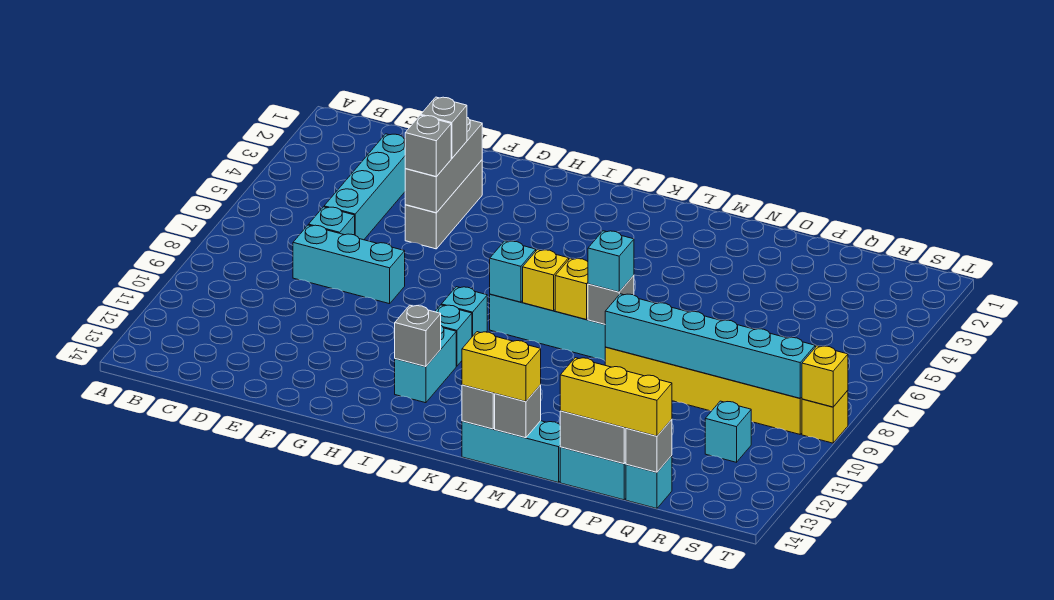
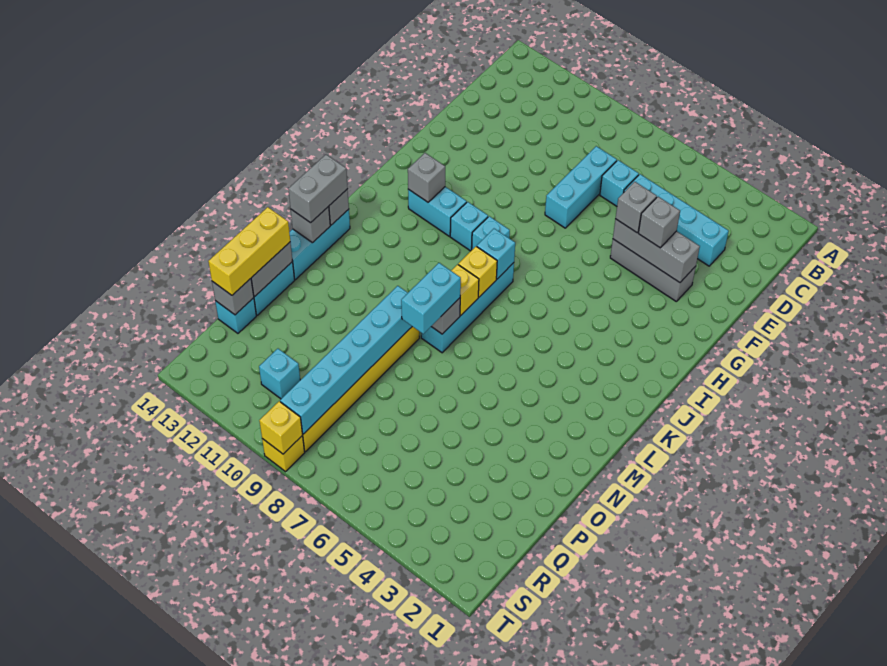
yellow brick L14:M14 level 3 -> grey brick L14:M14 level 3
cyan brick M8 level 3 -> cyan brick M8:N8 level 3

